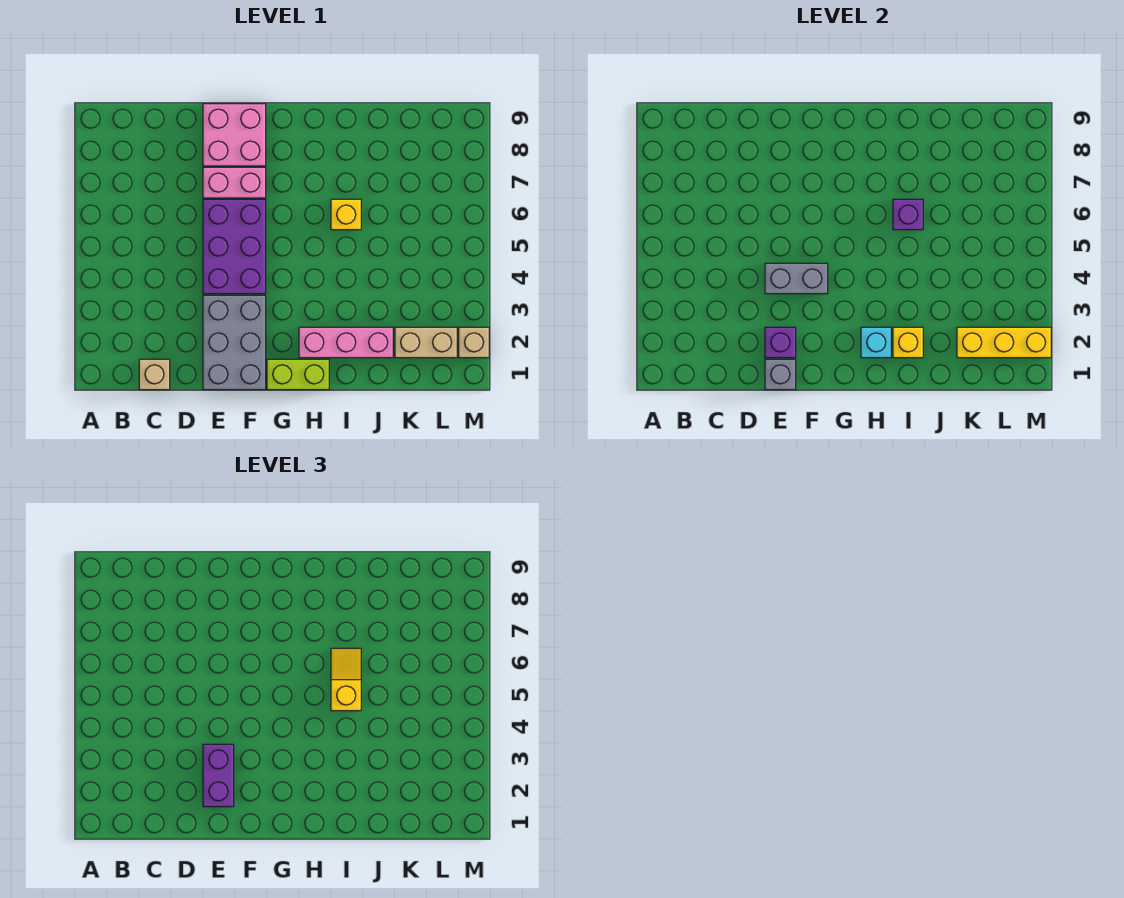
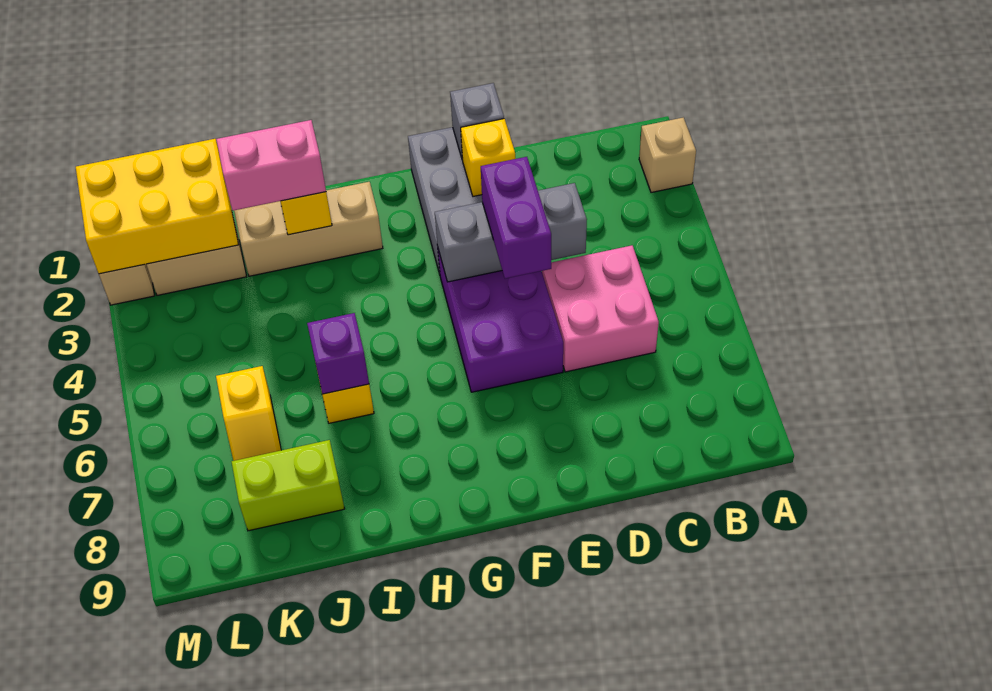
tan brick C1 level 1 -> tan brick A2 level 1
purple brick E2 level 2 -> yellow brick E2 level 2
purple brick E2:E3 level 3 -> purple brick E4:E5 level 3
grey brick E4:F4 level 2 -> grey brick D4:F4 level 2
pink brick E7:F7 level 1 -> pink brick I2:J2 level 3
pink brick E8:F9 level 1 -> pink brick C5:D6 level 1
lime brick G1:H1 level 1 -> lime brick J8:K8 level 1
pink brick H2:J2 level 1 -> tan brick H2:J2 level 1
cyan brick H2 level 2 -> none
yellow slope I5:I6 level 3 top 5 -> yellow slope K6:K7 level 1 top 6
yellow brick K2:M2 level 2 -> yellow brick K1:M2 level 2

